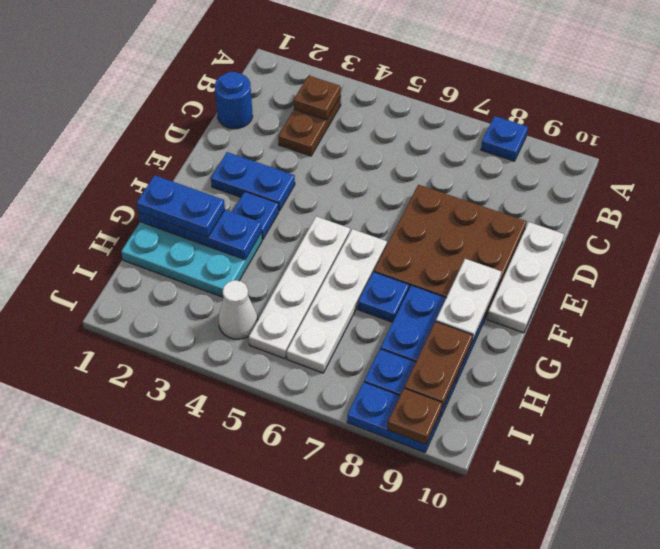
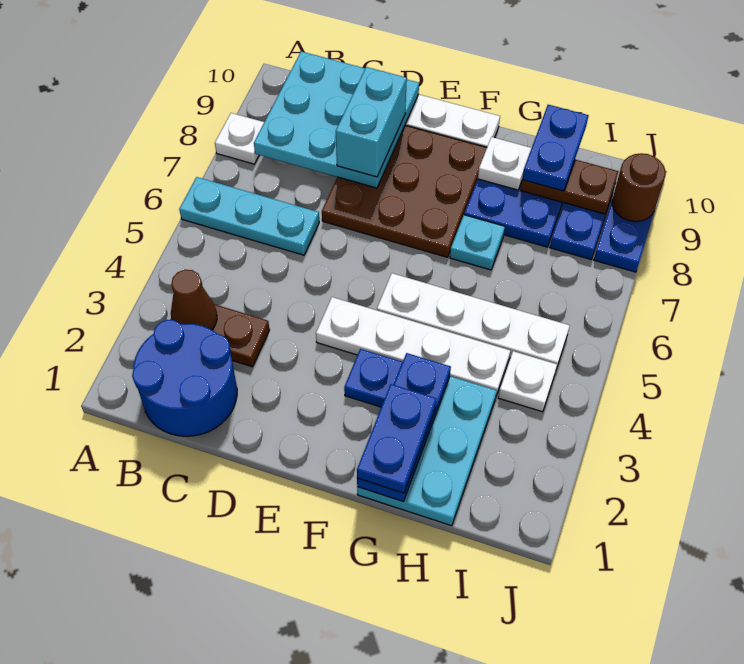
none -> cyan plate A6:C6 level 1
blue plate A8 level 1 -> white plate A8 level 1
brown plate B3 level 2 -> brown cone B3 level 2
none -> cyan plate B8:D10 level 2
blue round brick C1 level 1 -> blue round brick B1:C2 level 1
none -> cyan brick D8:D9 level 3
blue plate E2:E3 level 1 -> blue plate H9:H10 level 3
white plate F6:I6 level 1 -> white plate E4:H4 level 1
white plate F9:G9 level 2 -> white plate G9 level 2
blue plate G7 level 1 -> cyan plate G7 level 1
white cone I4 level 1 -> white plate I4 level 1
brown plate J9 level 2 -> brown round brick J9 level 2

